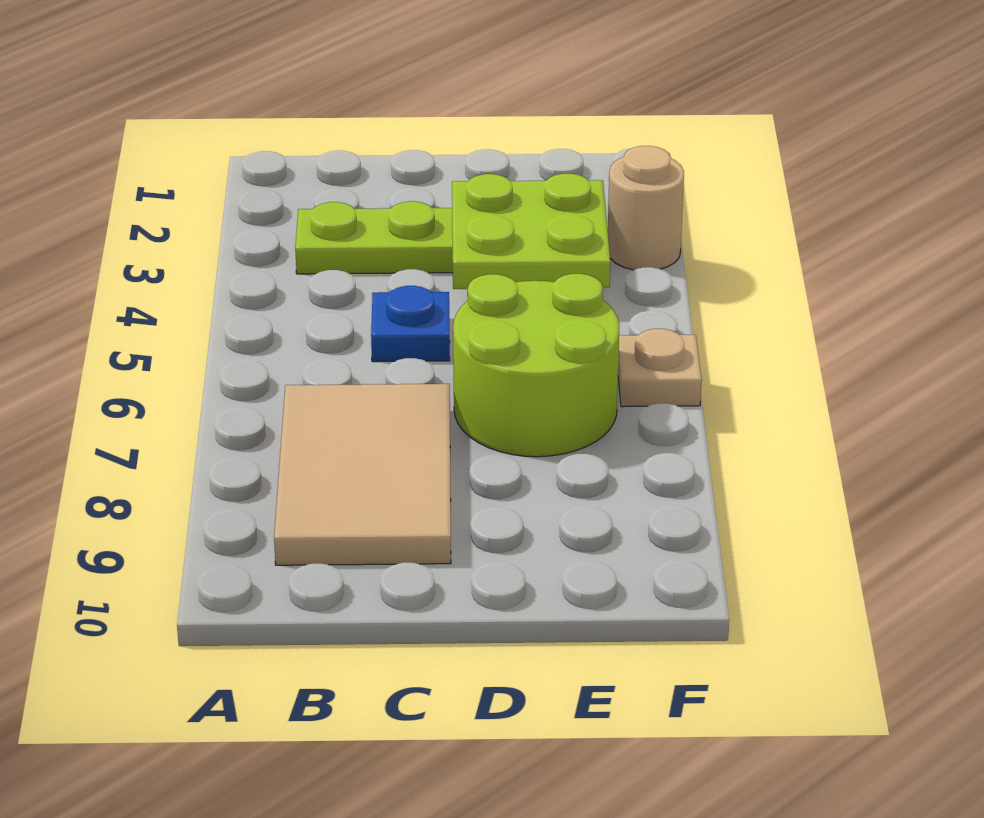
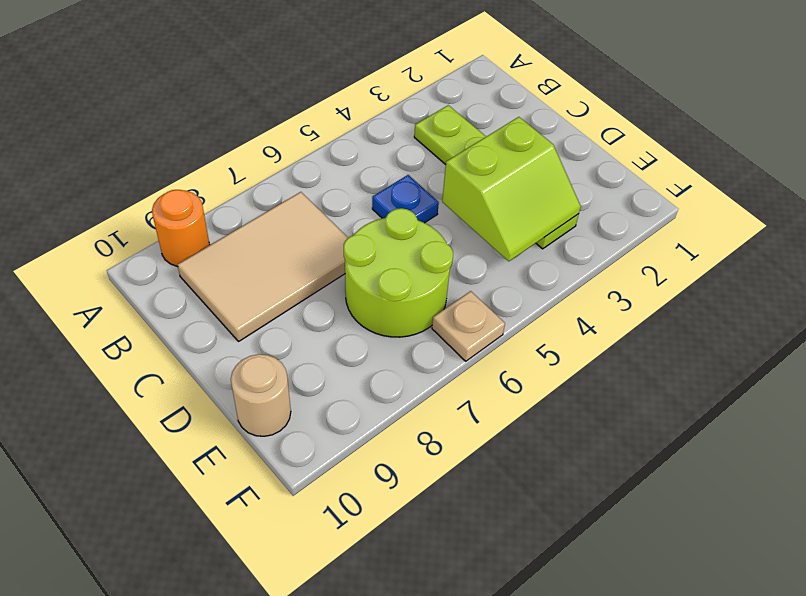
none -> orange round brick A9 level 1
lime plate D3:E4 level 2 -> lime slope D3:E4 level 2 top D
tan round brick F3 level 1 -> tan round brick E10 level 1

